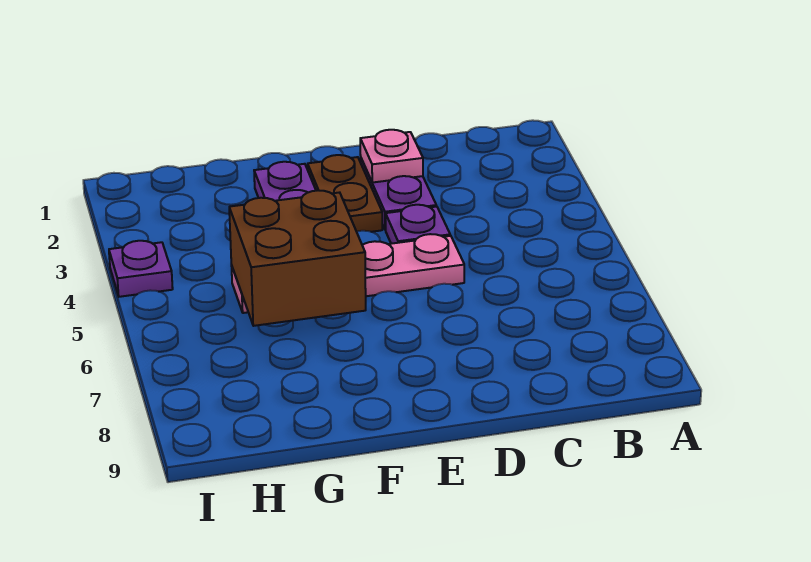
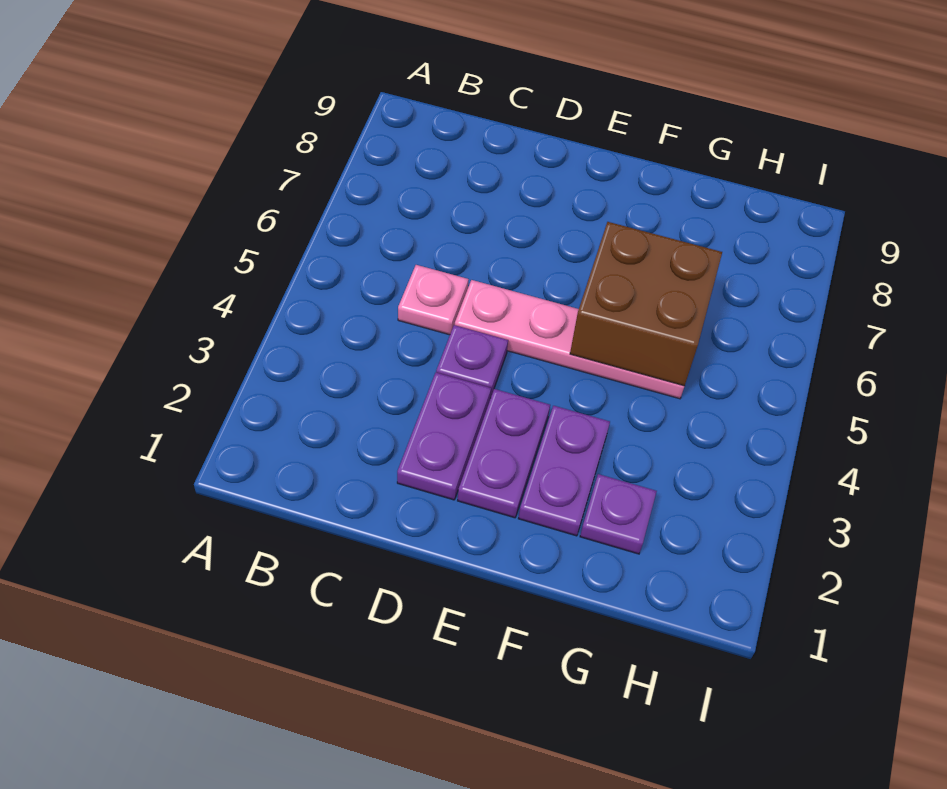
pink plate D2 level 2 -> pink plate C5 level 1
brown plate E2:E3 level 1 -> purple plate E2:E3 level 1
purple plate I4 level 1 -> purple plate G2 level 1

